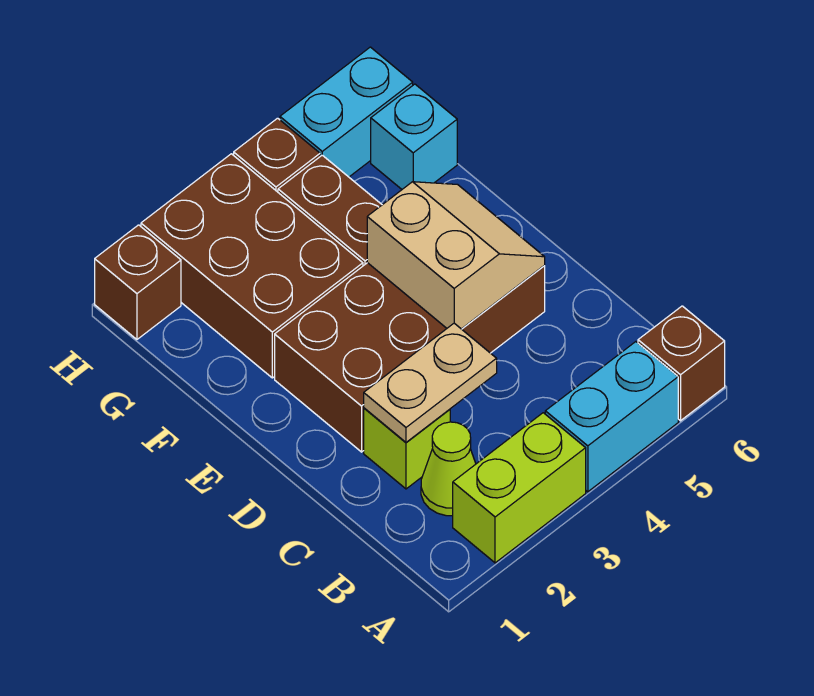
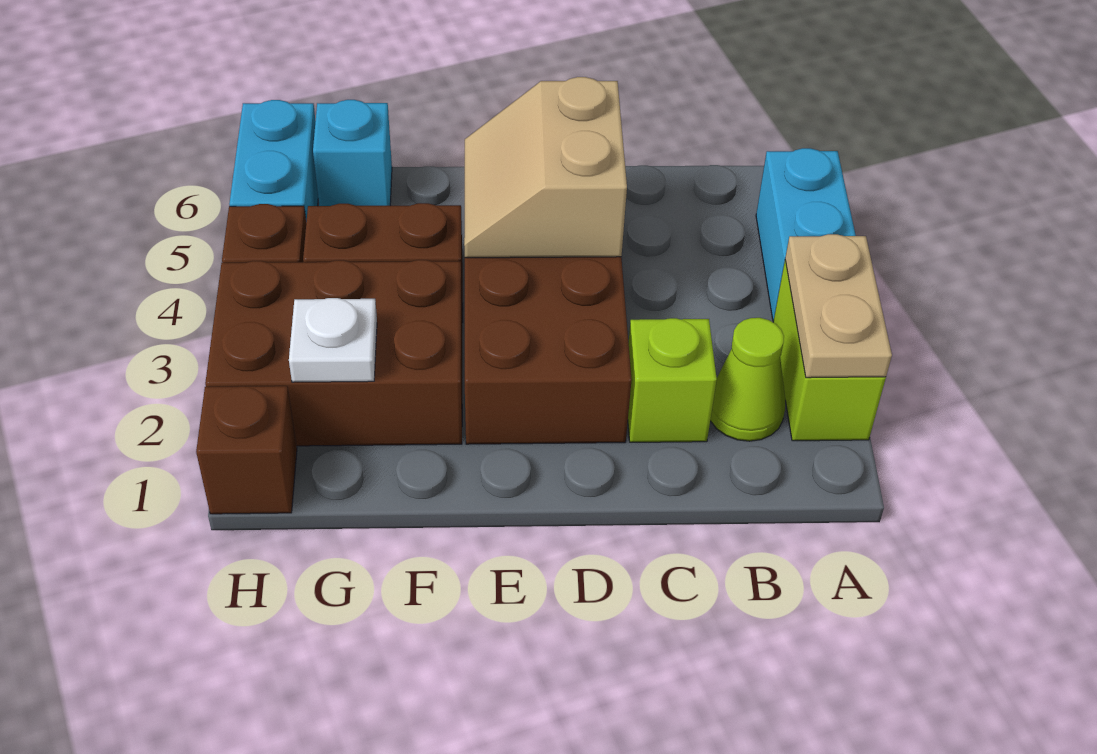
brown brick A6 level 1 -> none
tan plate C2:C3 level 2 -> tan plate A2:A3 level 2
tan slope D4:E5 level 2 top 4 -> tan slope D4:E5 level 2 top D
none -> white plate G2 level 2

